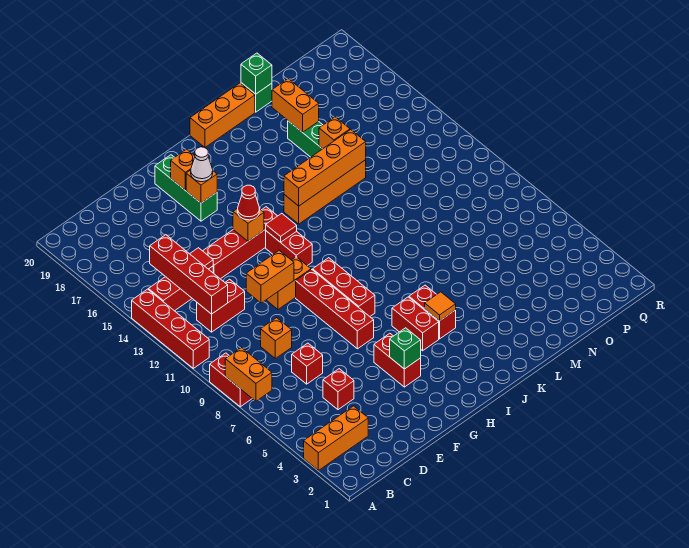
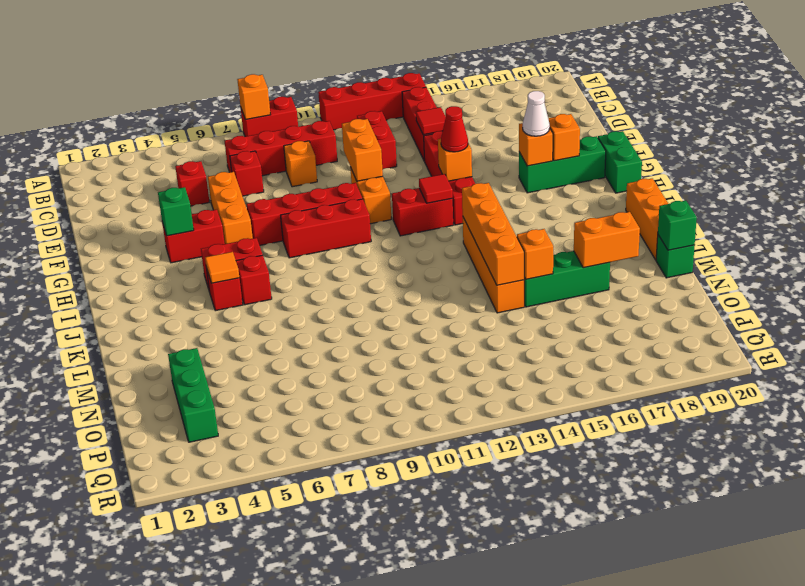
orange brick A3:C3 level 1 -> orange brick E6:G6 level 1
orange brick A7:A8 level 2 -> orange brick A8 level 2
red brick C12:C15 level 2 -> red brick C7:C10 level 1
none -> green brick G20:H20 level 1
none -> green brick N3:P3 level 1

